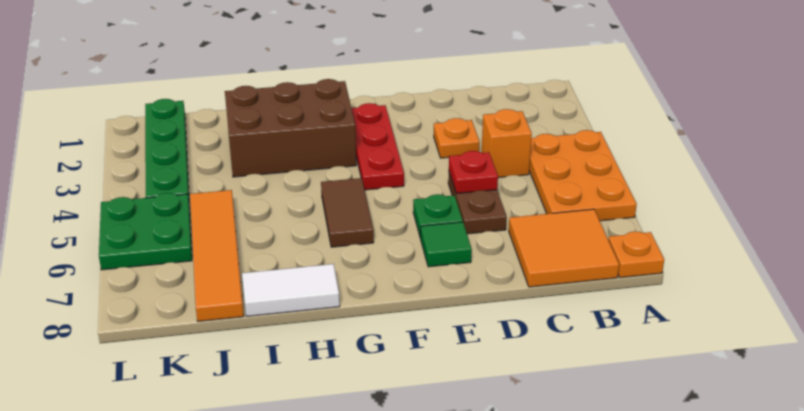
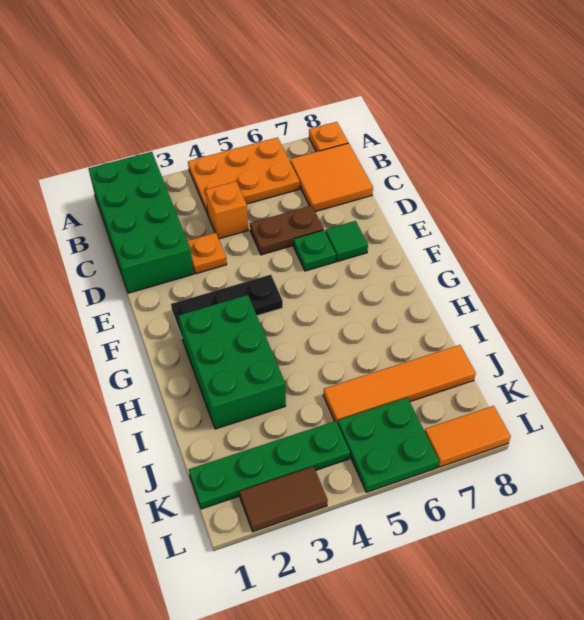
none -> green brick A1:D2 level 1
red plate D5 level 2 -> none
red plate F2:F4 level 1 -> black plate F2:F4 level 1
brown brick G2:I3 level 1 -> green brick G2:I3 level 1
brown tile G5:G6 level 1 -> brown tile L2:L3 level 1
white tile H8:I8 level 1 -> none
none -> orange tile L7:L8 level 1

